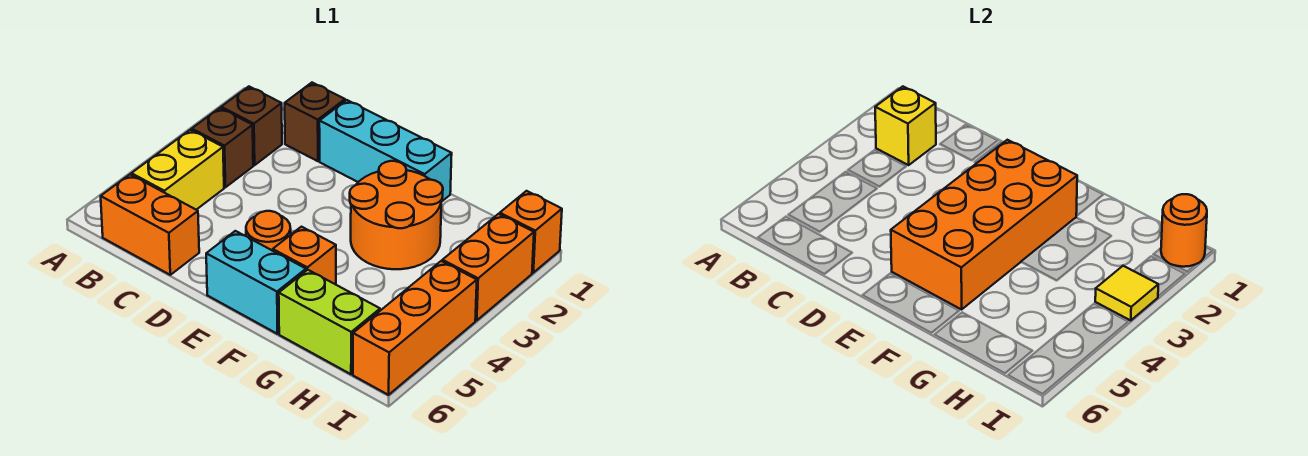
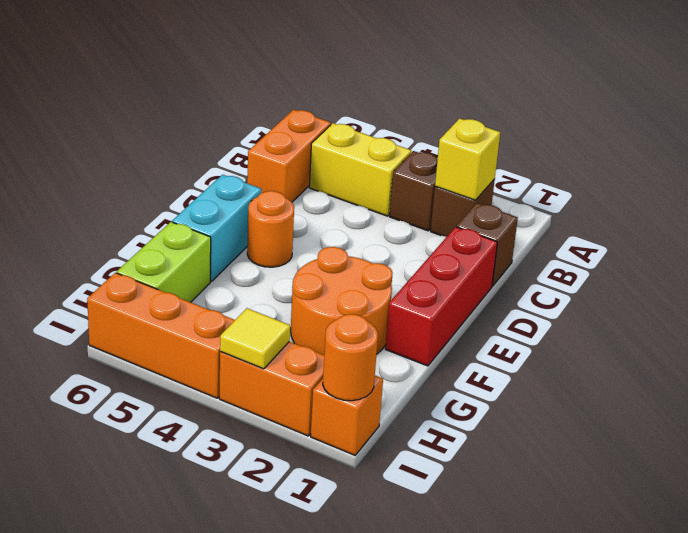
cyan brick D1:F1 level 1 -> red brick D1:F1 level 1
orange brick E2:F5 level 2 -> none
orange brick F5 level 1 -> none

